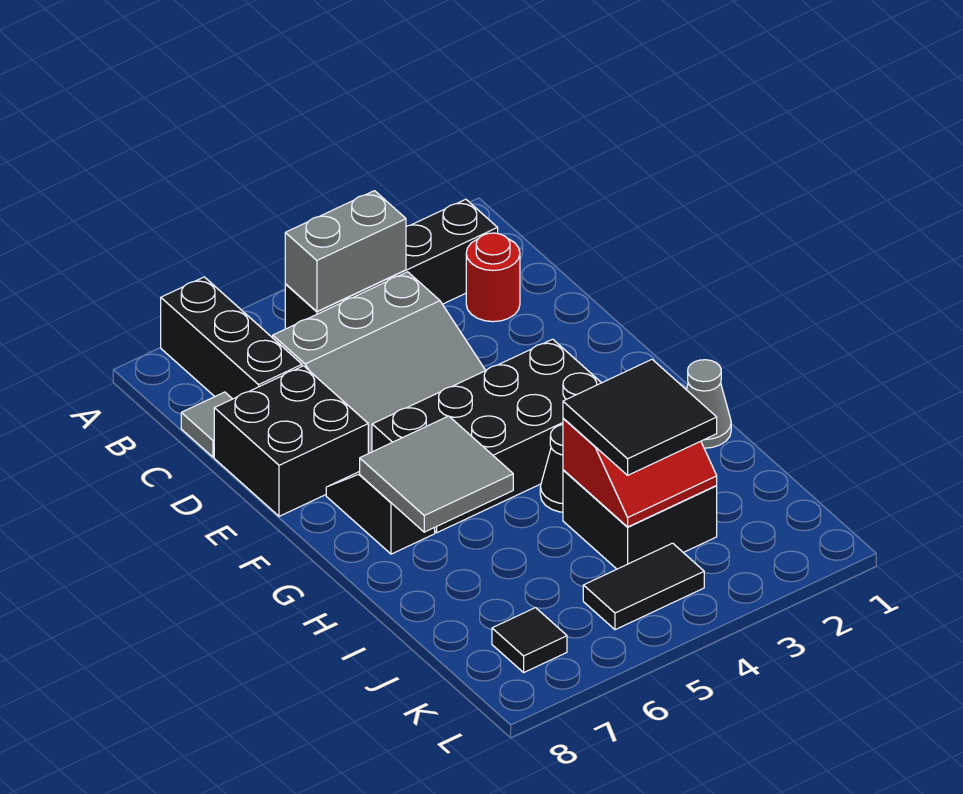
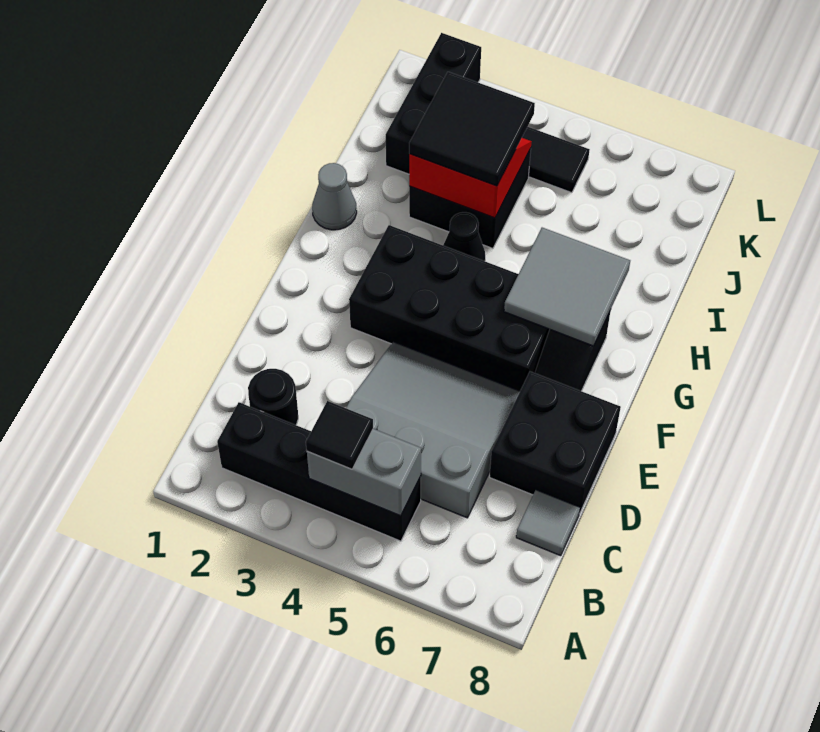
black brick A7:C7 level 1 -> black brick J2:L2 level 1
red round brick C2 level 1 -> black round brick C2 level 1
black tile K7 level 1 -> black tile B4 level 3

